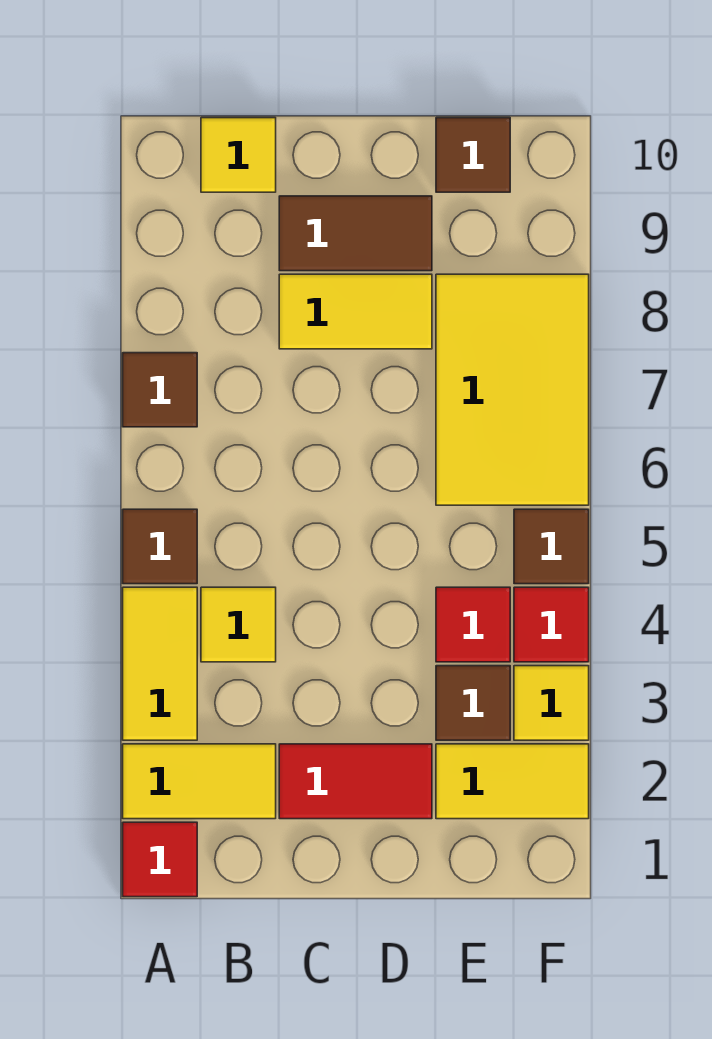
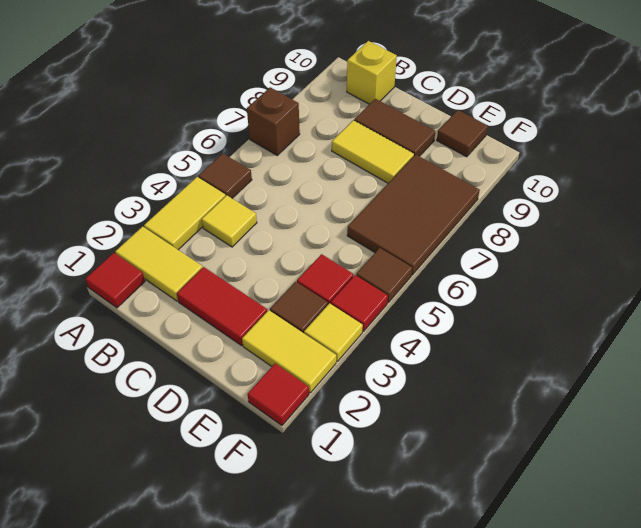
brown tile A7 level 1 -> brown brick A7 level 1
yellow tile B10 level 1 -> yellow brick B10 level 1
yellow tile E6:F8 level 1 -> brown tile E6:F8 level 1
none -> red tile F1 level 1

